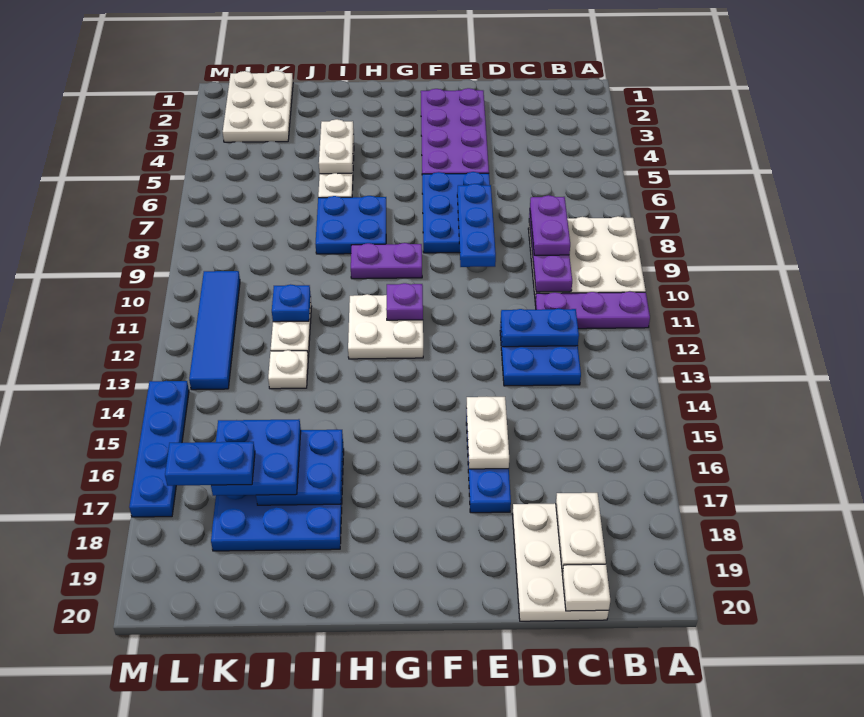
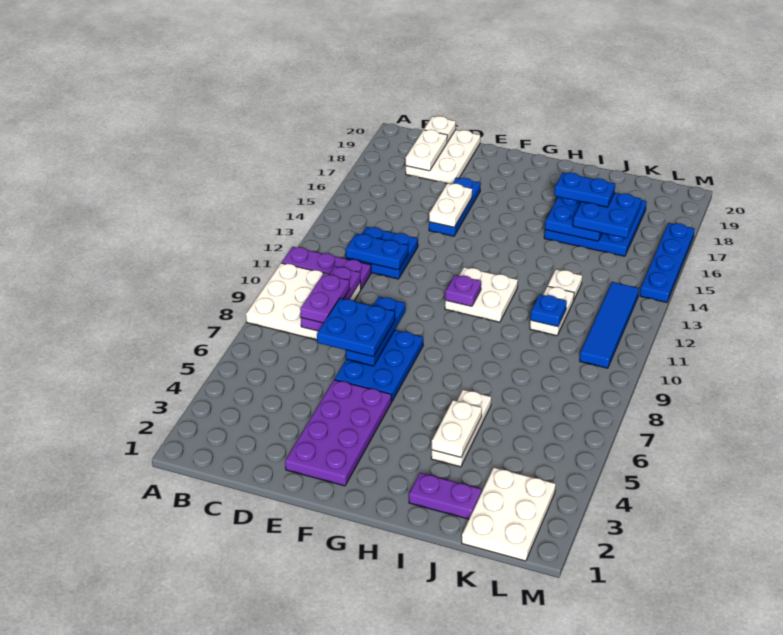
purple plate G9:H9 level 1 -> purple plate I2:J2 level 1
blue plate H7:I8 level 1 -> blue plate D7:E8 level 3
blue plate K17:L17 level 4 -> blue plate I17:J17 level 4

